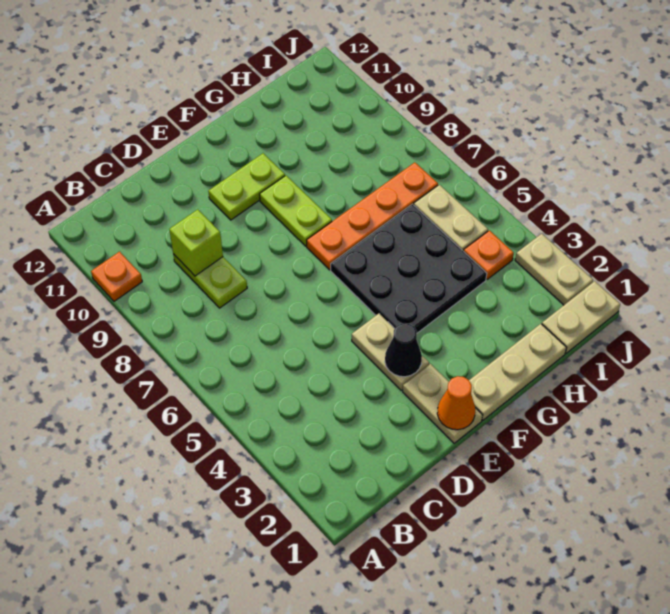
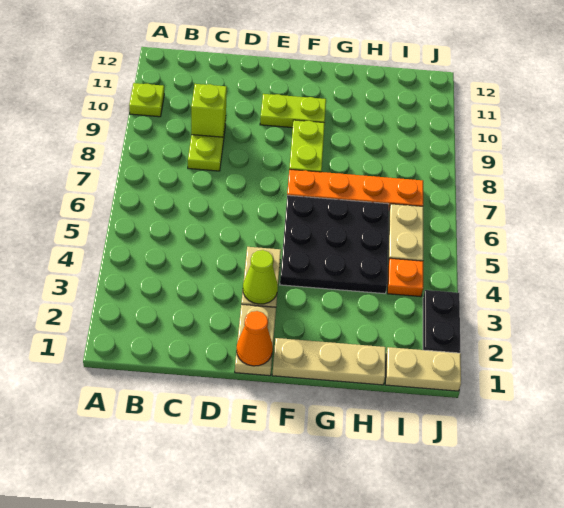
orange plate A10 level 1 -> lime plate A10 level 1
black cone E3 level 2 -> lime cone E3 level 2
tan plate J2:J3 level 1 -> black plate J2:J3 level 1

